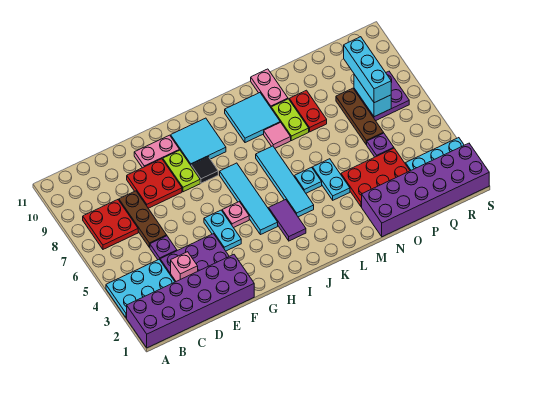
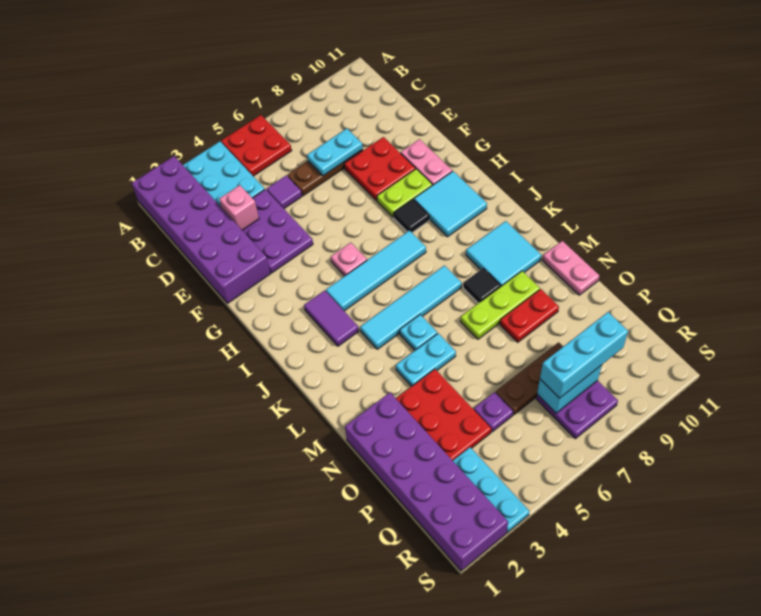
red plate B7:C8 level 1 -> red plate A5:B6 level 1
purple plate D5 level 1 -> purple tile D5 level 1
cyan plate G4:G5 level 1 -> cyan plate D7:D8 level 2
purple tile J3:J4 level 1 -> purple tile I3:J3 level 1
pink tile L8 level 1 -> black tile L8 level 1
lime plate M8:M9 level 1 -> lime plate M7:M9 level 1
pink plate M10:M11 level 1 -> pink plate M11:N11 level 1

